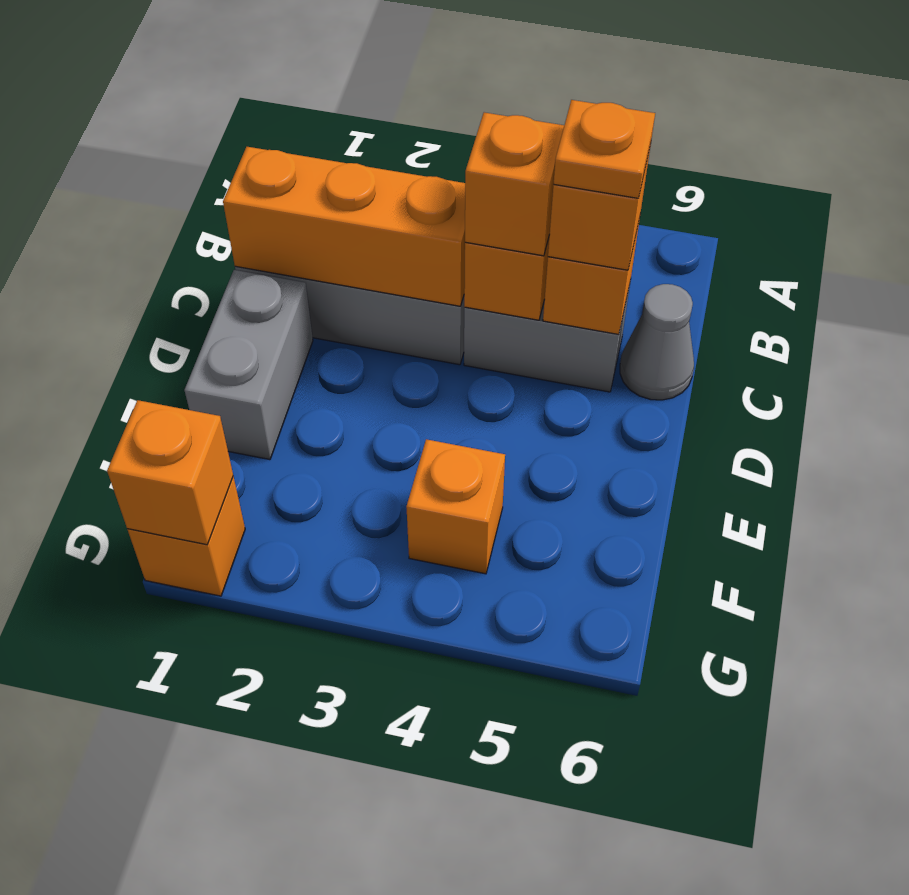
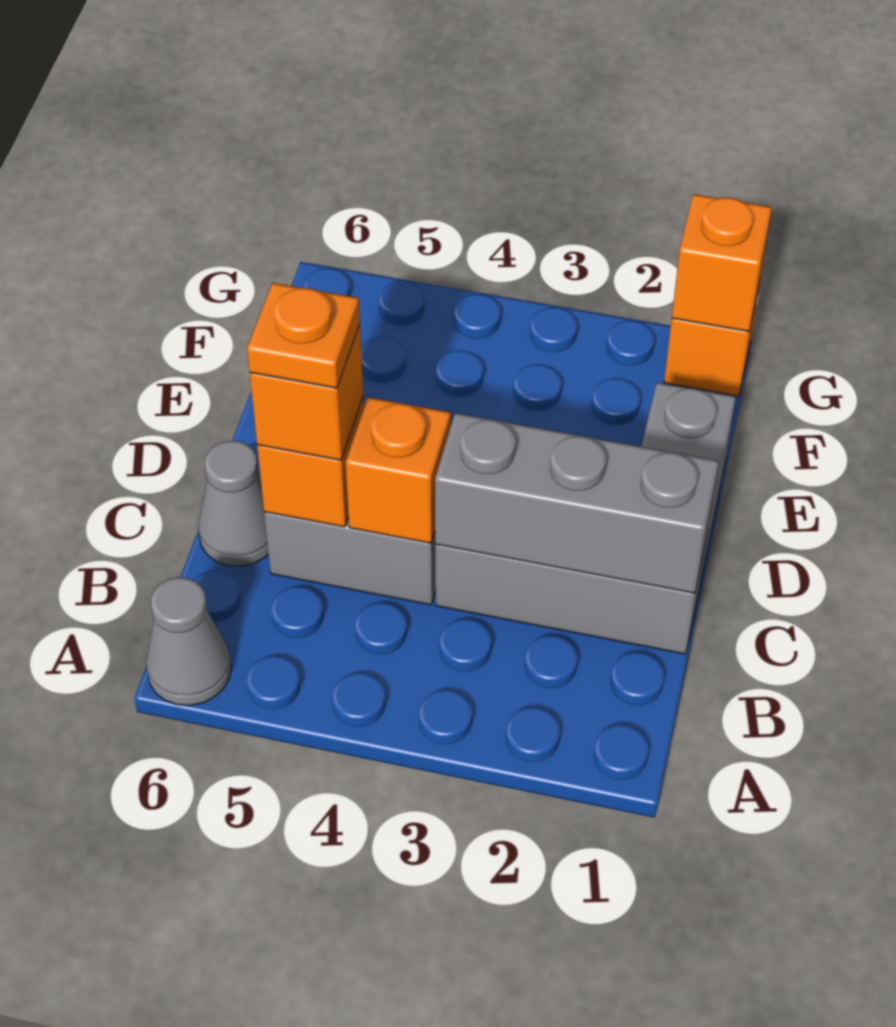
none -> grey cone A6 level 1
orange brick C1:C3 level 2 -> grey brick C1:C3 level 2
orange brick C4 level 3 -> none
orange brick F4 level 1 -> none

